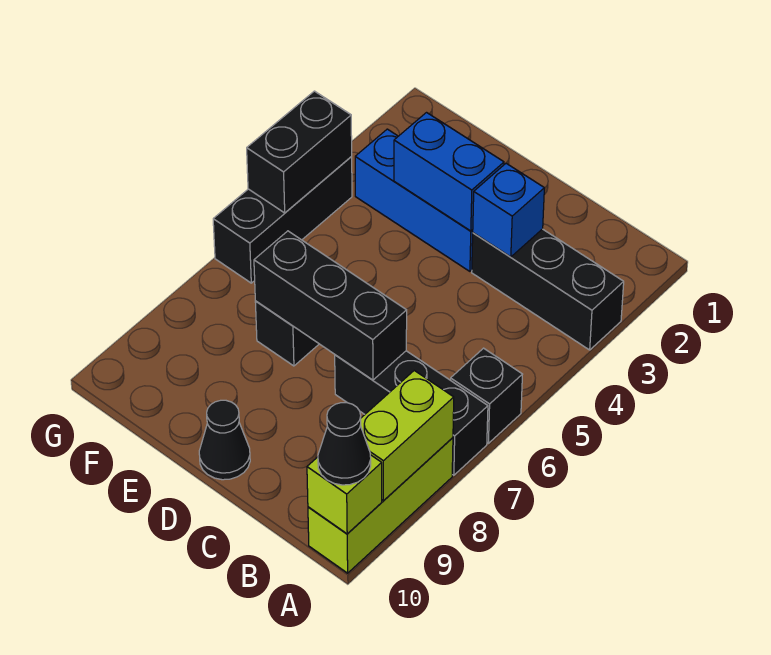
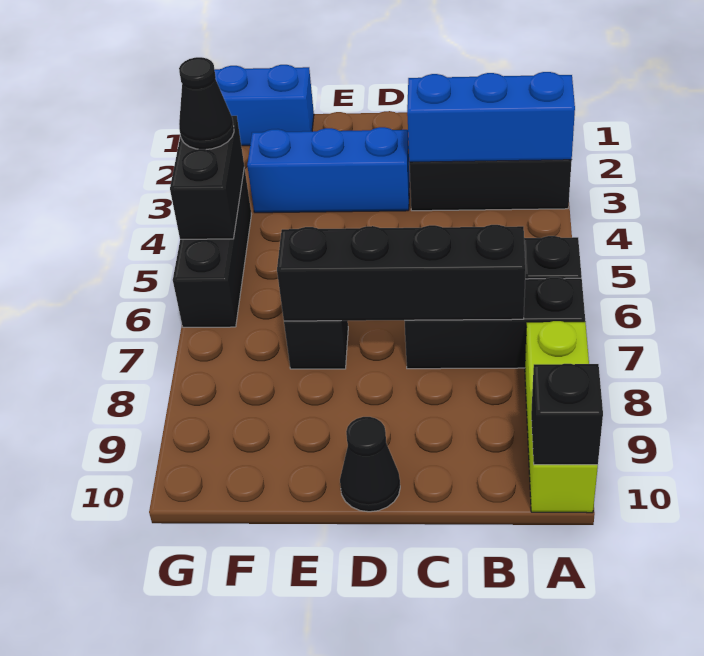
lime brick A8:A9 level 2 -> none
lime brick A10 level 2 -> black brick A10 level 2
black cone A10 level 3 -> black cone G4 level 3
blue brick C3 level 2 -> blue brick A3:C3 level 2
black brick C7:E7 level 2 -> black brick B7:E7 level 2
blue brick D3:E3 level 2 -> blue brick F1:G1 level 1

